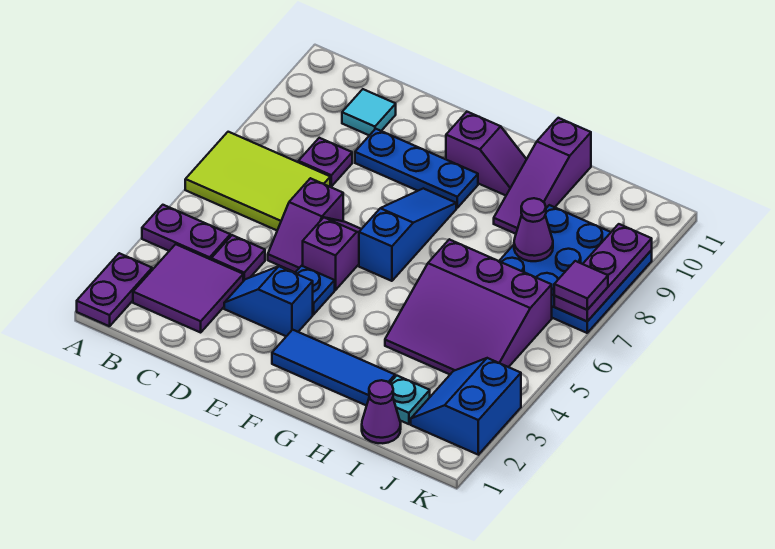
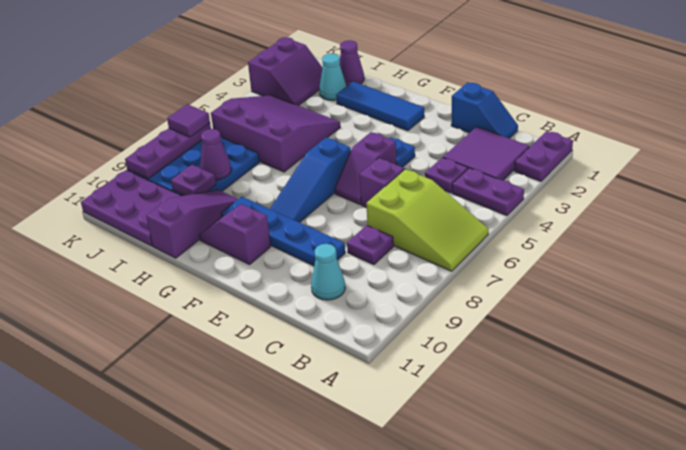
lime tile A6:C7 level 1 -> lime slope A6:C7 level 1 top C
cyan tile C10 level 1 -> cyan cone C10 level 1
blue slope D3:E3 level 1 top E -> blue slope C1:D1 level 1 top D
blue plate D9:F9 level 1 -> blue plate D9:G9 level 1
cyan plate I2 level 1 -> cyan cone I2 level 1
none -> purple plate I9 level 2
none -> purple plate I10:K11 level 1
blue slope J2:K3 level 1 top K -> purple slope J2:K3 level 1 top K

